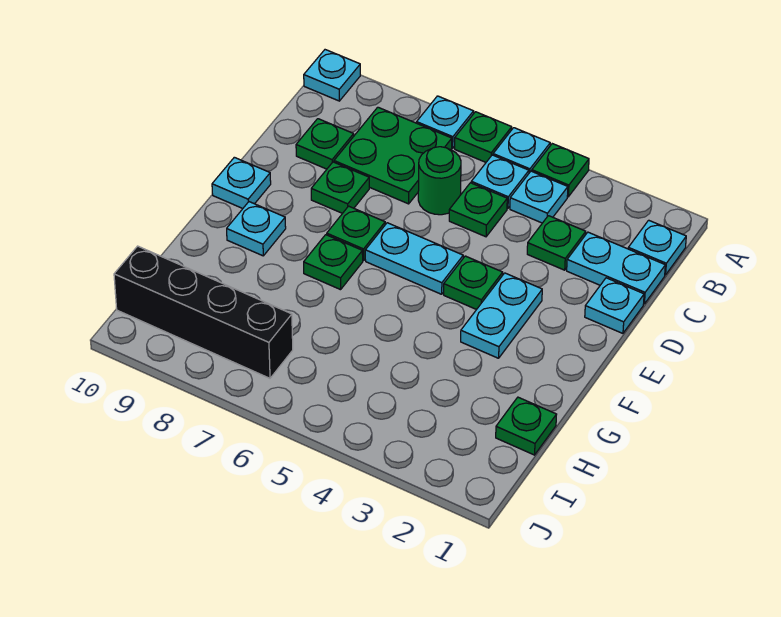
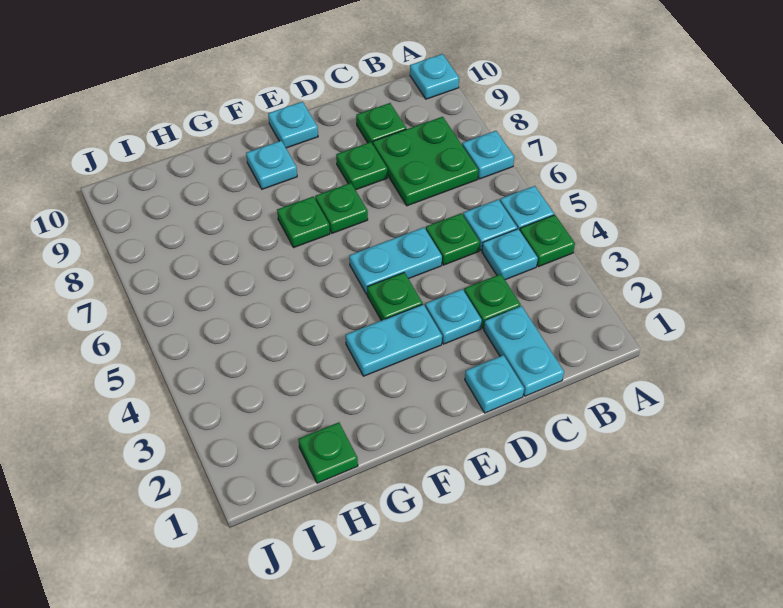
green plate A6 level 1 -> none
cyan plate B1 level 1 -> cyan plate D3 level 1
green round brick C6 level 1 -> none
cyan plate E5:E6 level 1 -> cyan plate D5:E5 level 1
black brick I7:I10 level 1 -> none

